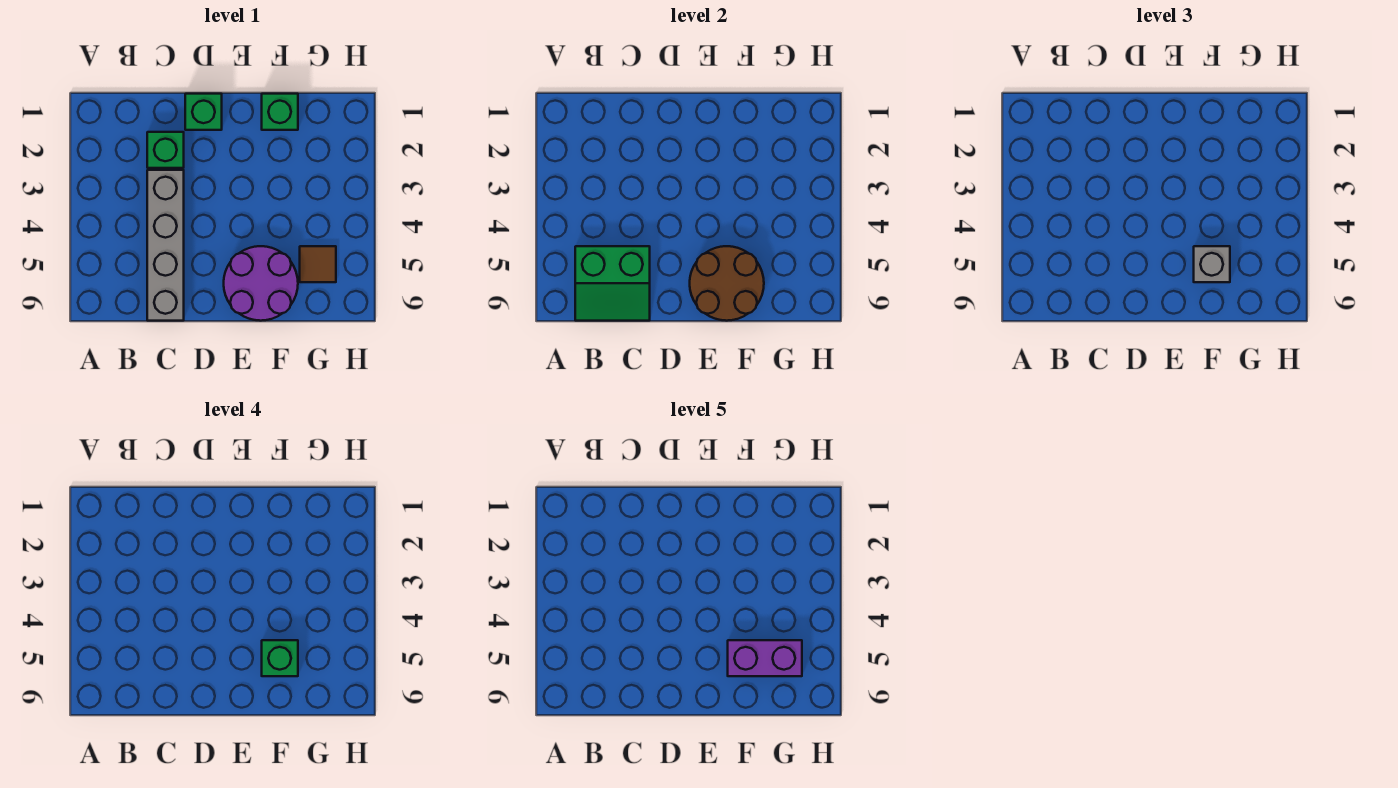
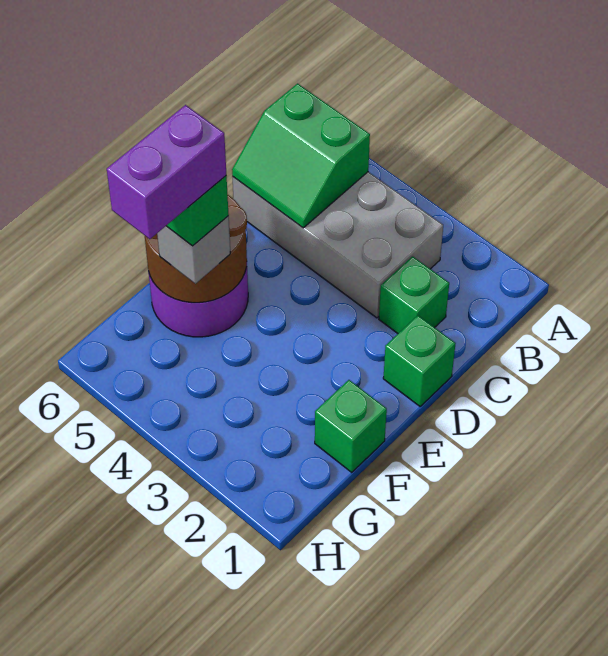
green slope B5:C6 level 2 top 5 -> green slope B5:C6 level 2 top B
grey brick C3:C6 level 1 -> grey brick B3:C6 level 1
brown tile G5 level 1 -> none

